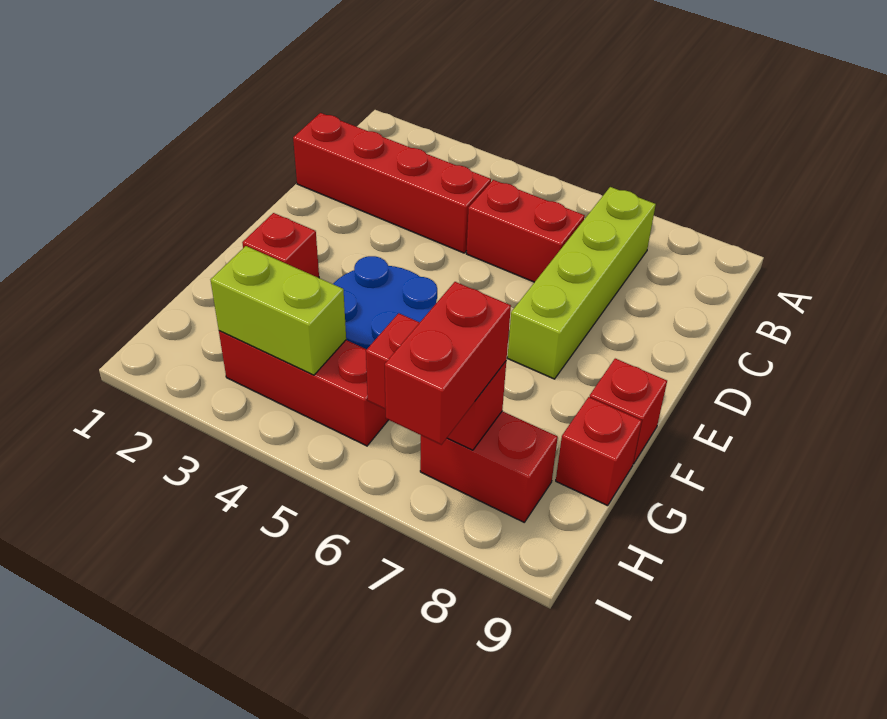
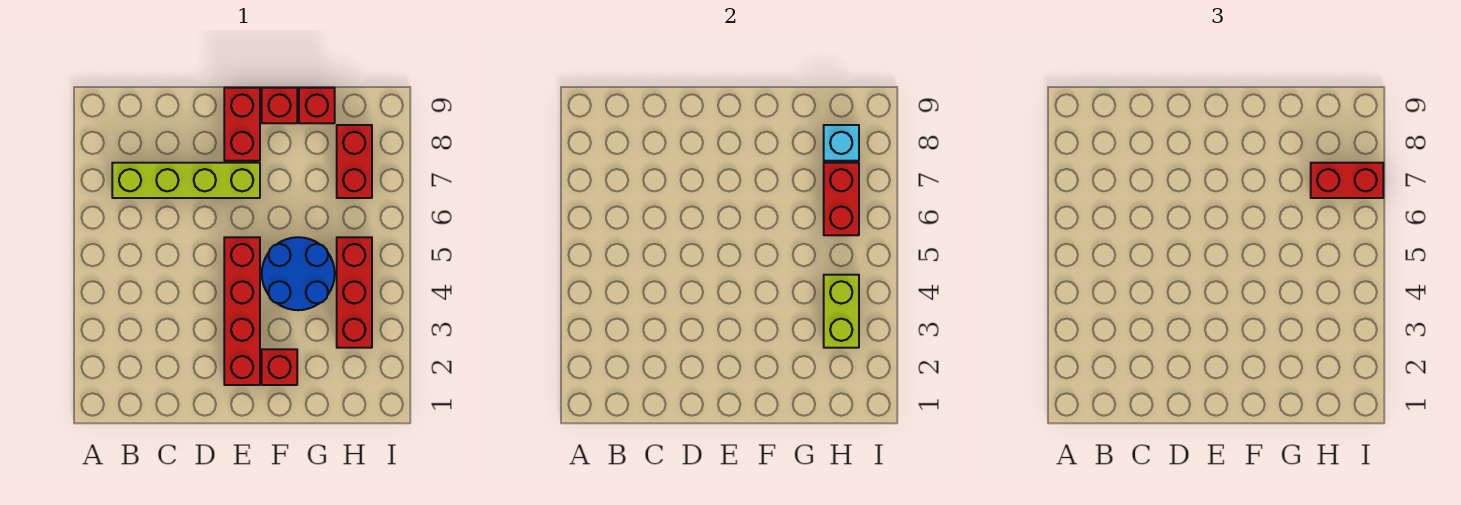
red brick C1:C4 level 1 -> red brick E2:E5 level 1
red brick C5:C6 level 1 -> red brick E8:E9 level 1
none -> cyan brick H8 level 2

